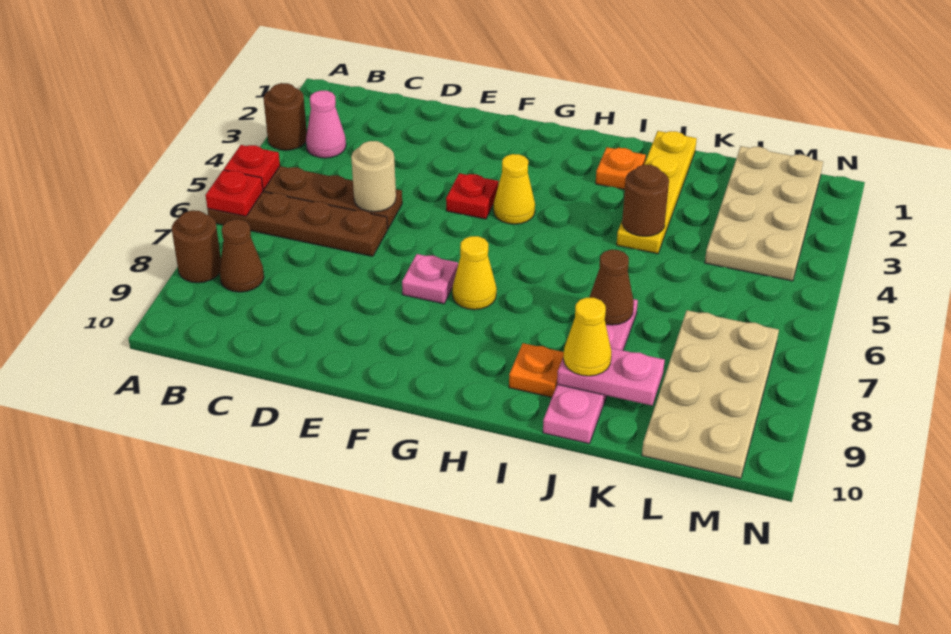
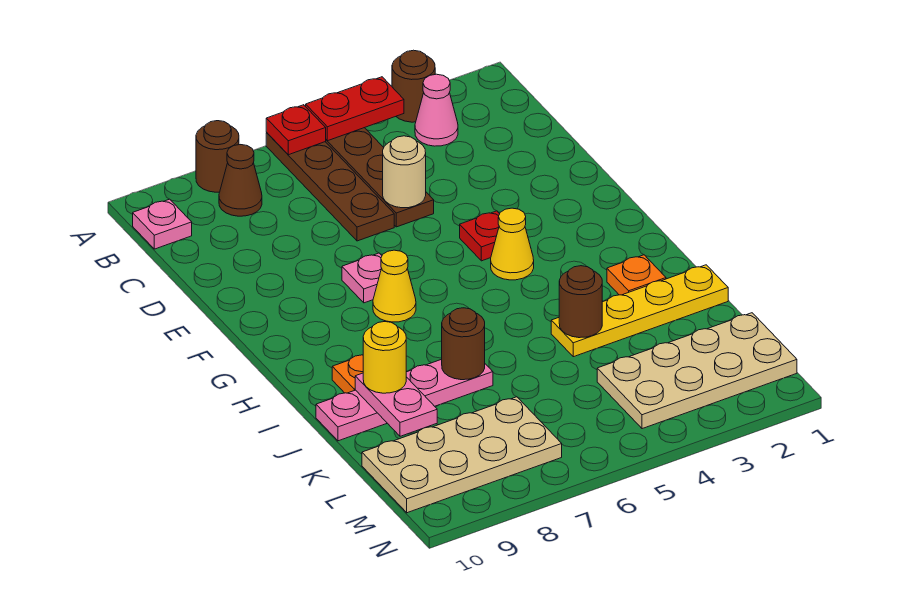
red plate A5 level 2 -> red plate A4:A5 level 2
none -> pink plate B10 level 1
brown cone J7 level 2 -> brown round brick J7 level 2
yellow cone J9 level 3 -> yellow round brick J9 level 3

